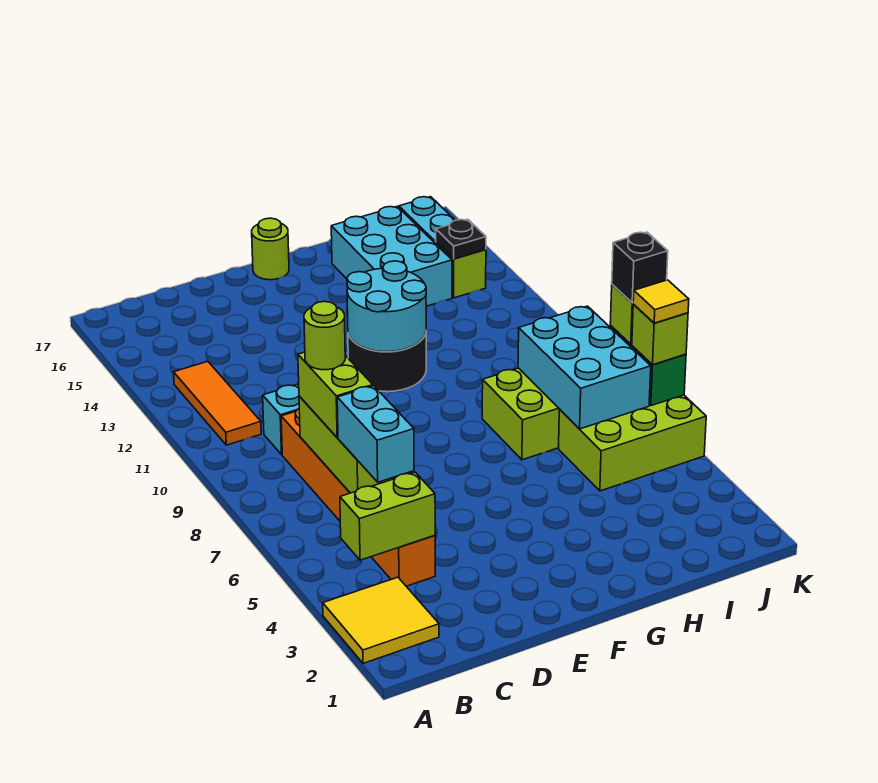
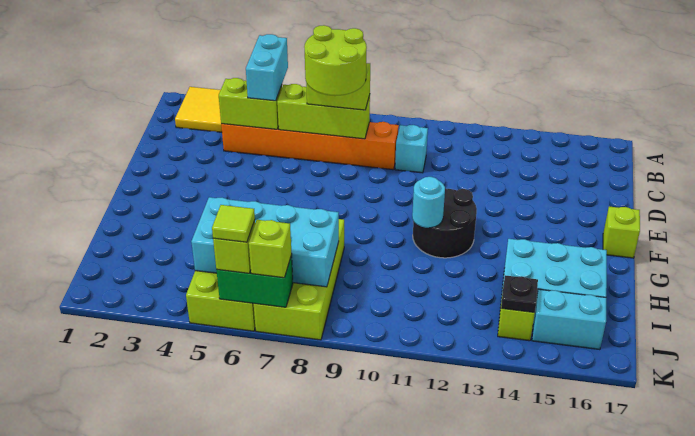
lime brick B4:C4 level 2 -> lime brick C4:C5 level 2
orange tile B11:B13 level 1 -> none
cyan brick C5:C6 level 3 -> cyan brick B5:C5 level 3
lime round brick C8 level 4 -> lime round brick C7:D8 level 4
cyan round brick F11:G12 level 2 -> cyan round brick G11 level 2
lime round brick F17 level 1 -> lime brick F17 level 1
cyan brick I6:J8 level 2 -> cyan brick I5:J8 level 2
yellow tile K6 level 4 -> lime tile K6 level 4
black brick K7 level 4 -> none

